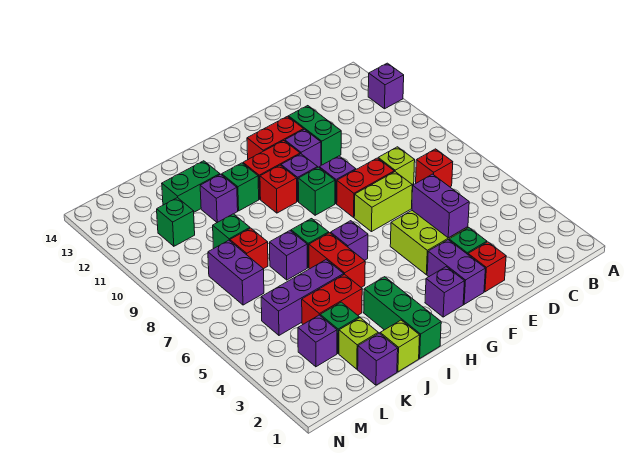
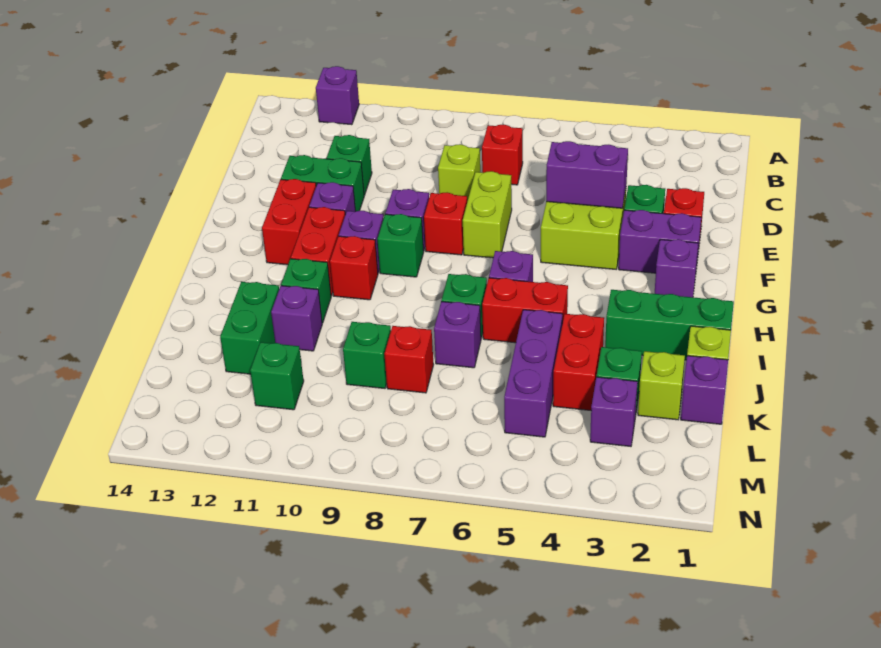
none -> green brick D11 level 1
red brick E8:F8 level 1 -> red brick F8 level 1
purple brick L7:L8 level 1 -> none

